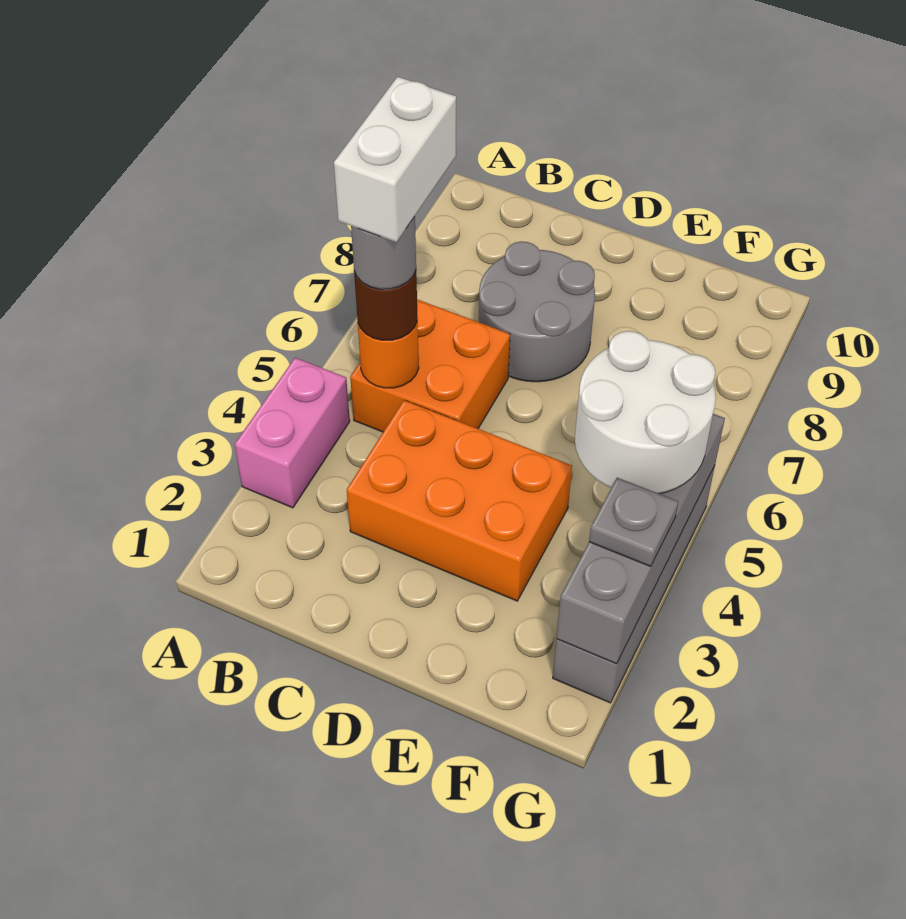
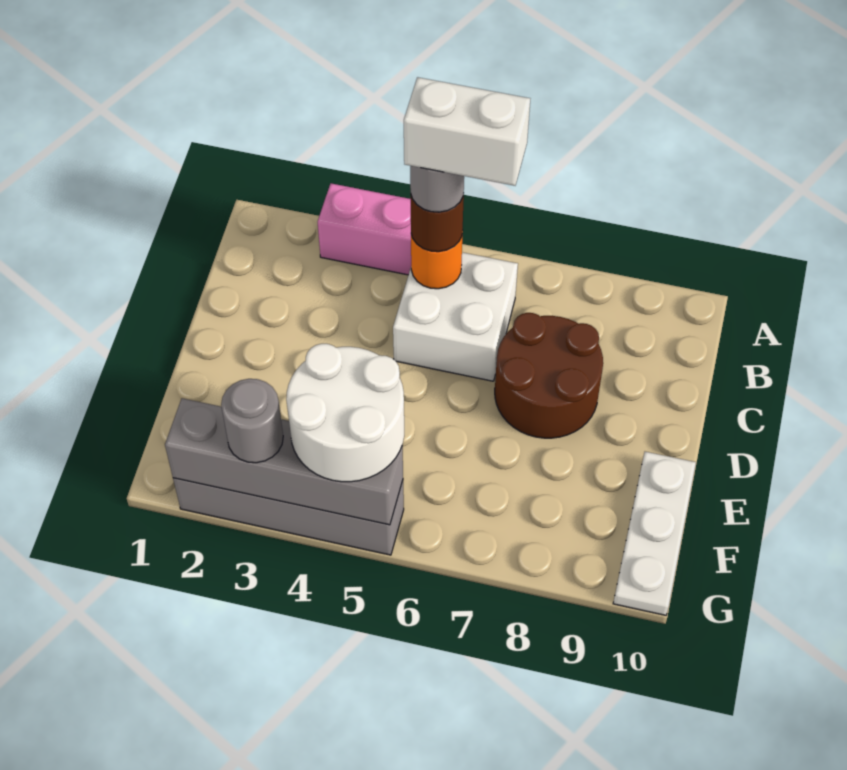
orange brick B5:C6 level 1 -> white brick B5:C6 level 1
orange brick C3:E4 level 1 -> none
grey round brick C7:D8 level 1 -> brown round brick C7:D8 level 1
none -> white plate E10:G10 level 1
grey plate G3 level 3 -> grey round brick G3 level 3

